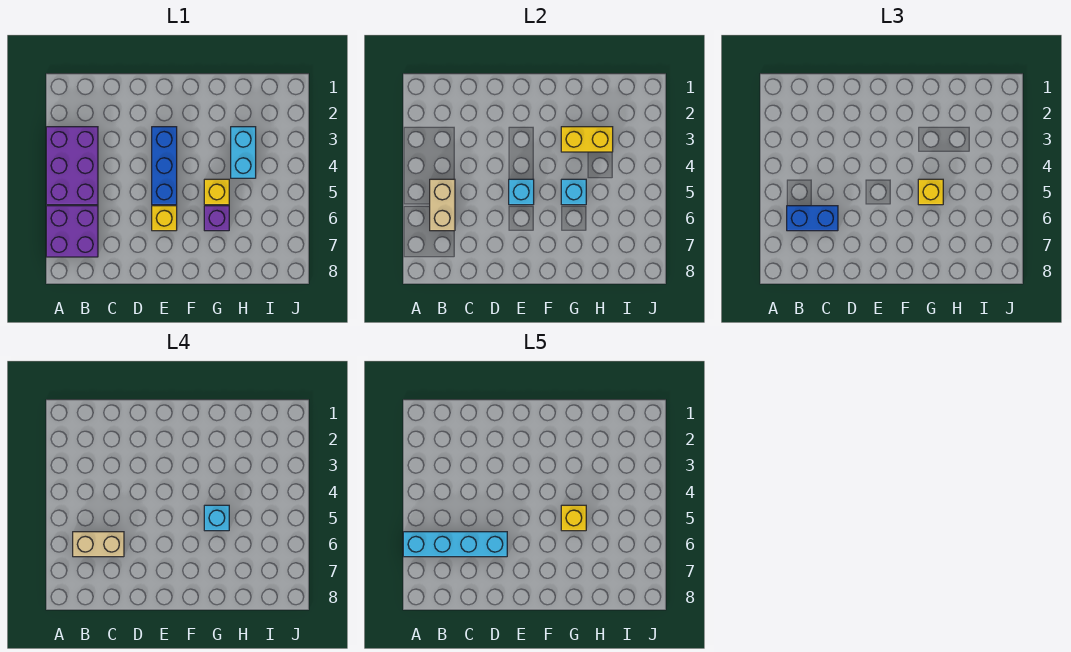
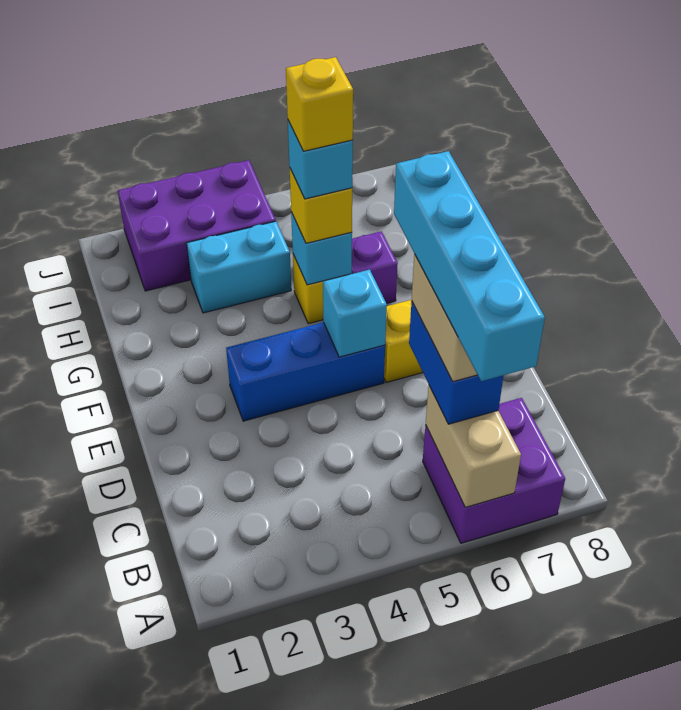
purple brick A3:B5 level 1 -> purple brick I2:J4 level 1
tan brick B5:B6 level 2 -> tan brick A6:B6 level 2
yellow brick G3:H3 level 2 -> none

